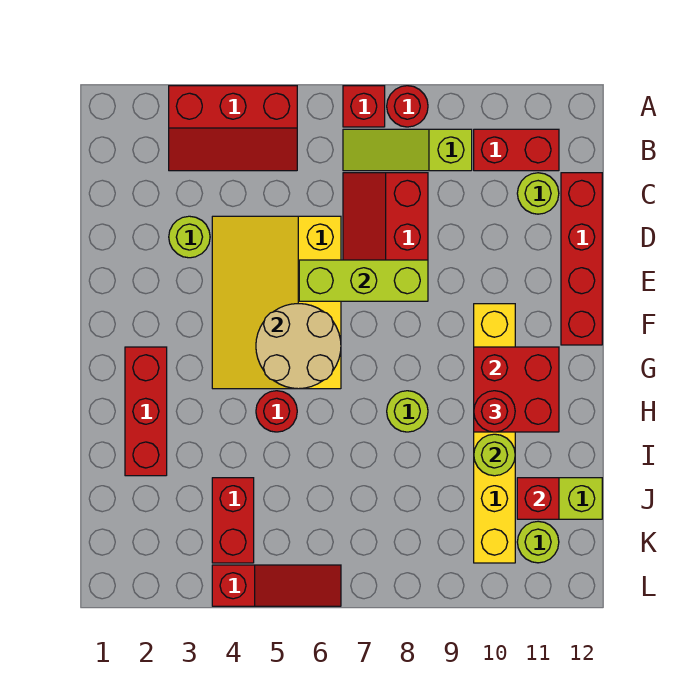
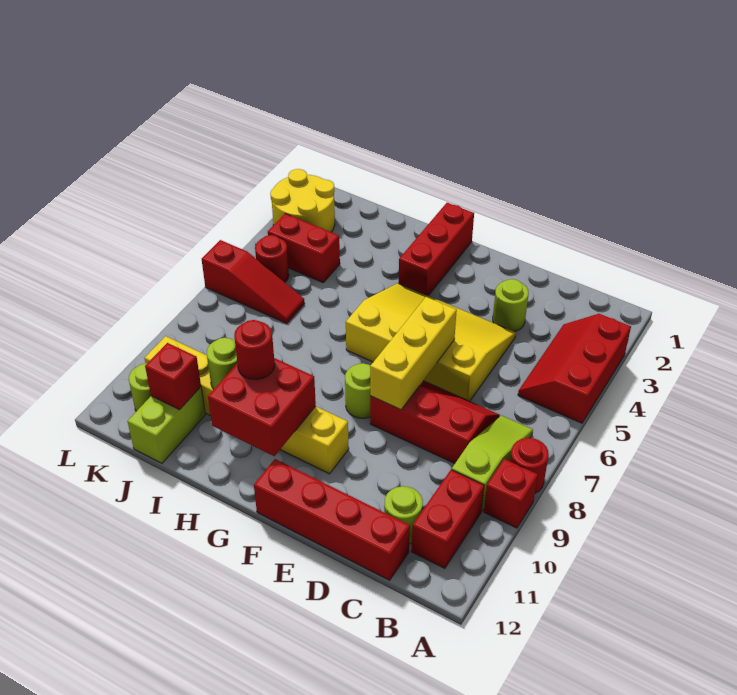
red brick A7 level 1 -> red brick A9 level 1
lime brick E6:E8 level 2 -> yellow brick E6:E8 level 2
tan round brick F5:G6 level 2 -> none
red brick G2:I2 level 1 -> red brick G1:G3 level 1
red round brick H5 level 1 -> red round brick K5 level 1
lime round brick H8 level 1 -> lime round brick F8 level 1
none -> yellow round brick K2:L3 level 1
red slope L4:L6 level 1 top 4 -> red slope J6:L6 level 1 top L

